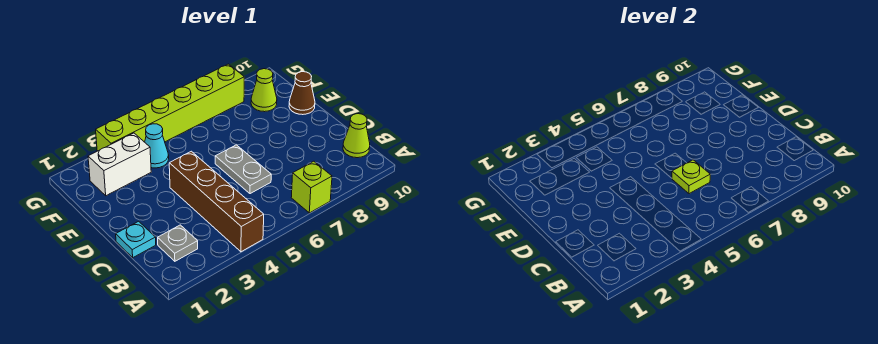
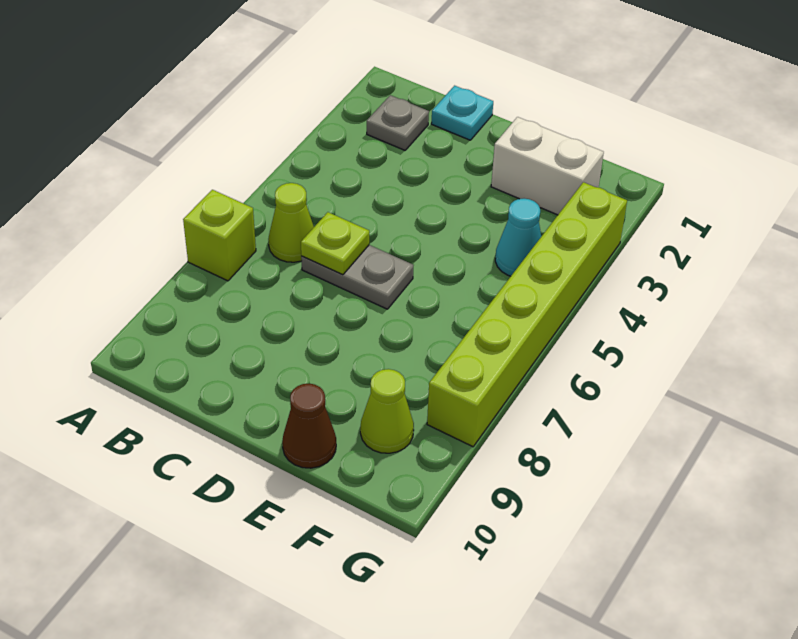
brown brick A4:D4 level 1 -> none
lime cone B10 level 1 -> lime cone B6 level 1
white brick F2:F3 level 1 -> white brick E2:F2 level 1

